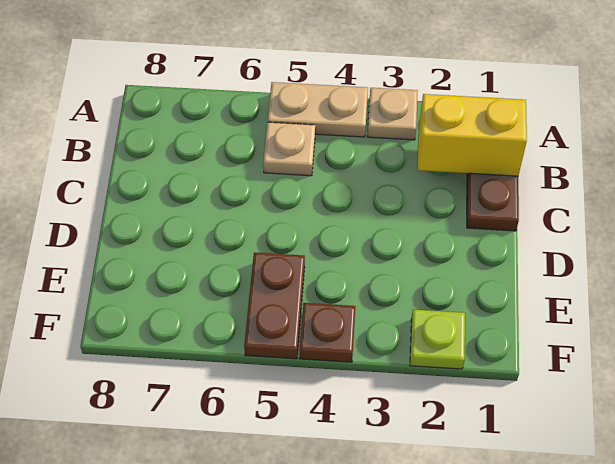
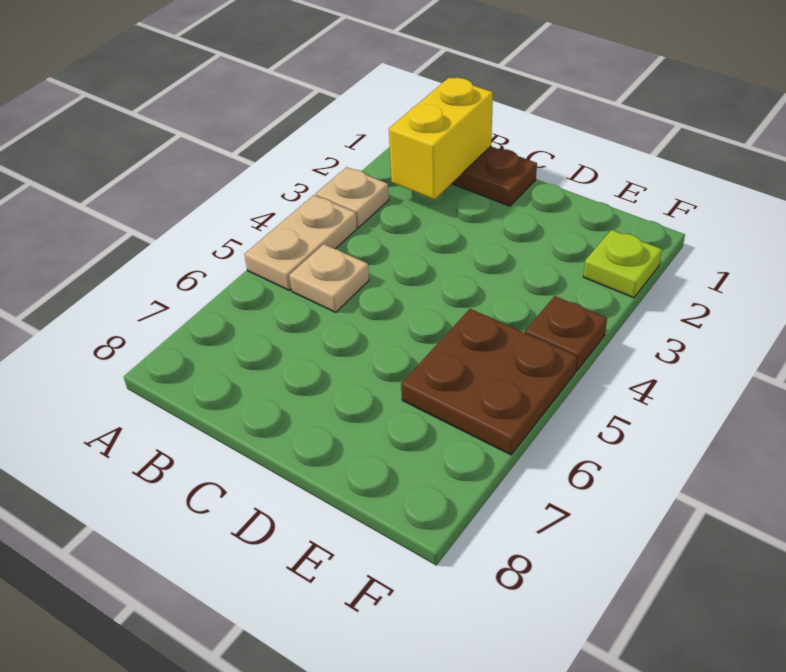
brown plate E5:F5 level 1 -> brown plate E5:F6 level 1

